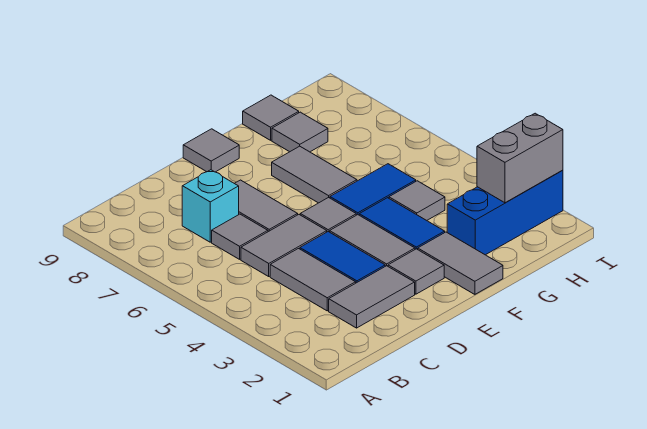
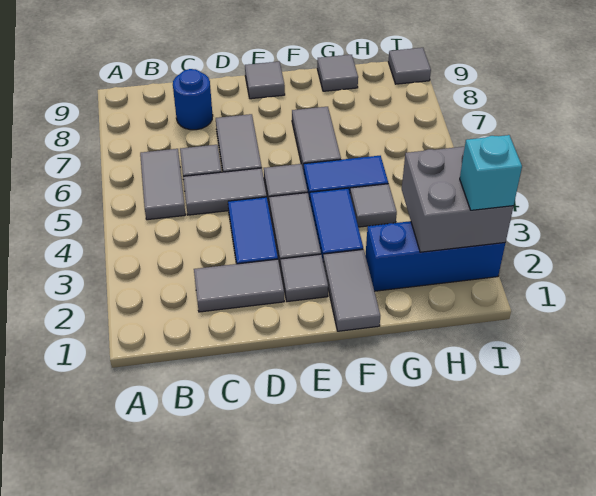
grey tile C3:C4 level 1 -> grey tile B5:B6 level 1
cyan brick C7 level 1 -> cyan brick I2 level 3
none -> blue round brick C8 level 1
grey tile G8 level 1 -> grey tile I9 level 1
grey brick H2:I2 level 2 -> grey brick H2:I3 level 2

